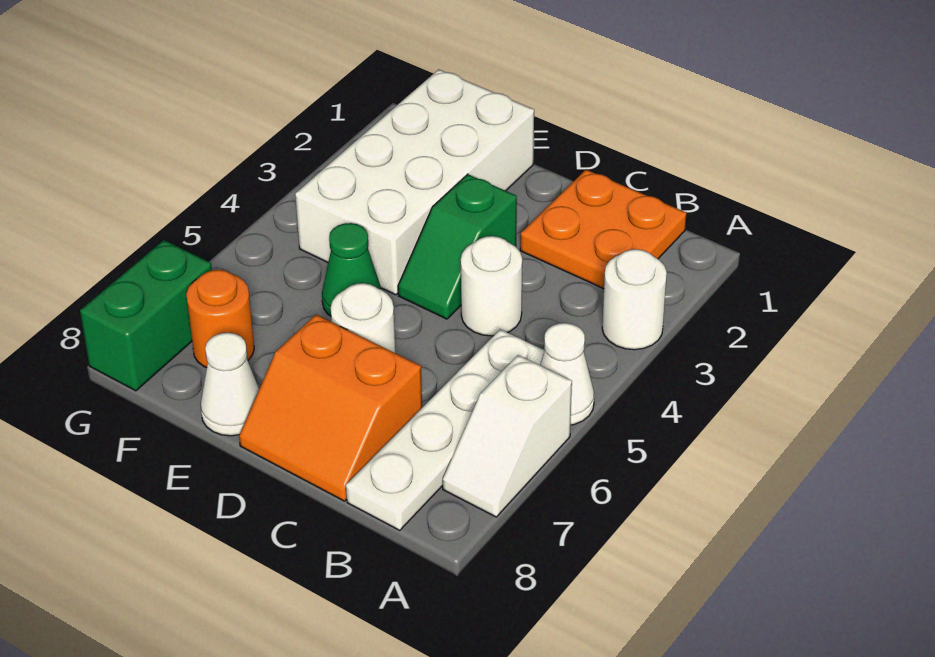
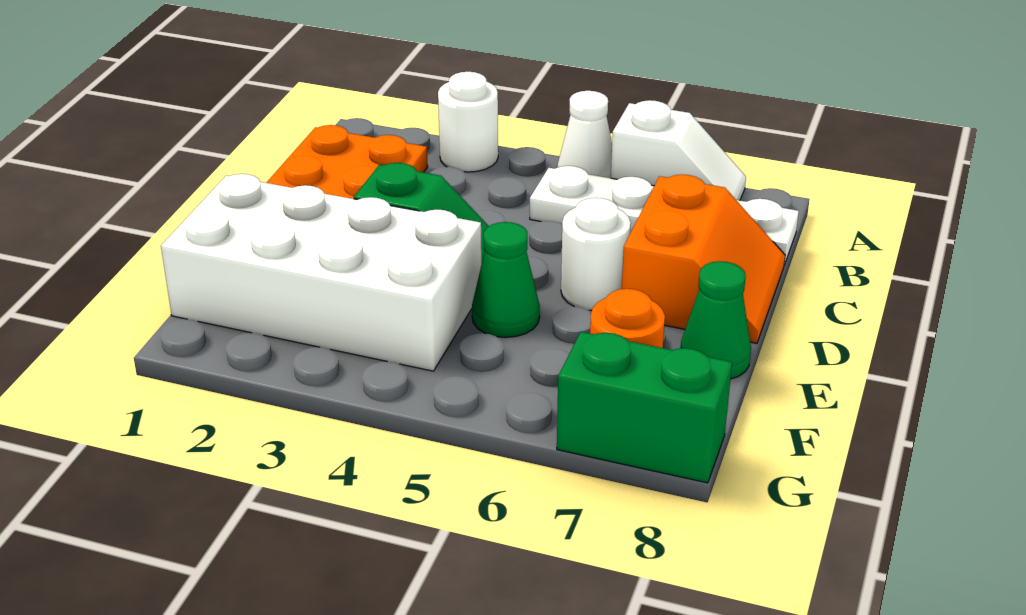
white round brick C4 level 1 -> none
white cone E8 level 1 -> green cone E8 level 1

